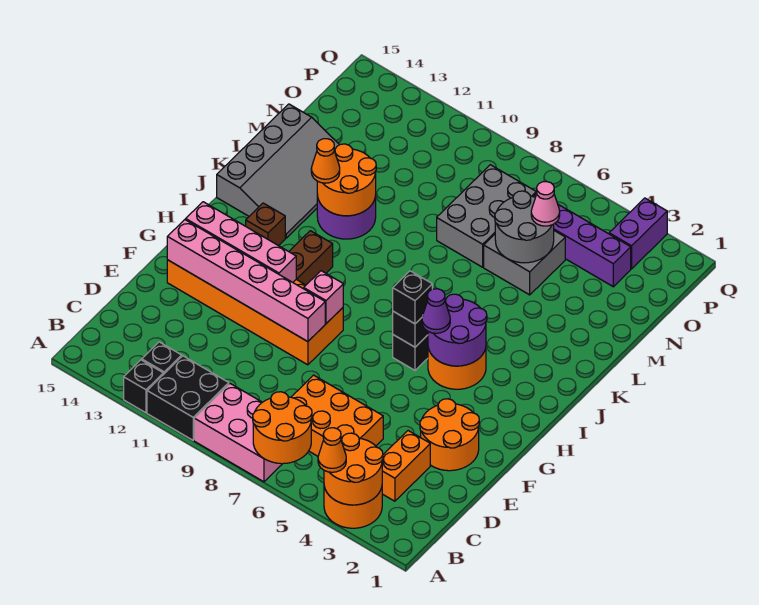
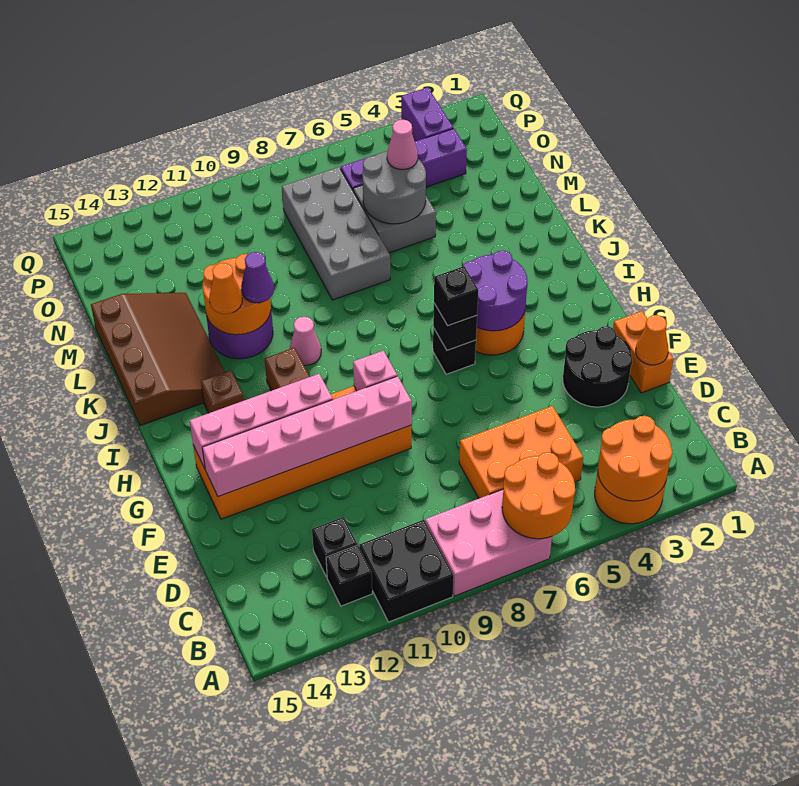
orange cone A4 level 3 -> orange cone E1 level 2
black brick A12 level 1 -> black brick C12 level 1
orange brick C3:D3 level 1 -> orange brick E1:F1 level 1
orange round brick E2:F3 level 1 -> black round brick E2:F3 level 1
purple cone H5 level 3 -> purple cone K11 level 3
none -> pink cone J10 level 1
grey slope J13:M15 level 1 top 15 -> brown slope J13:M15 level 1 top 15
grey brick M7:O8 level 1 -> grey brick L7:O8 level 1

